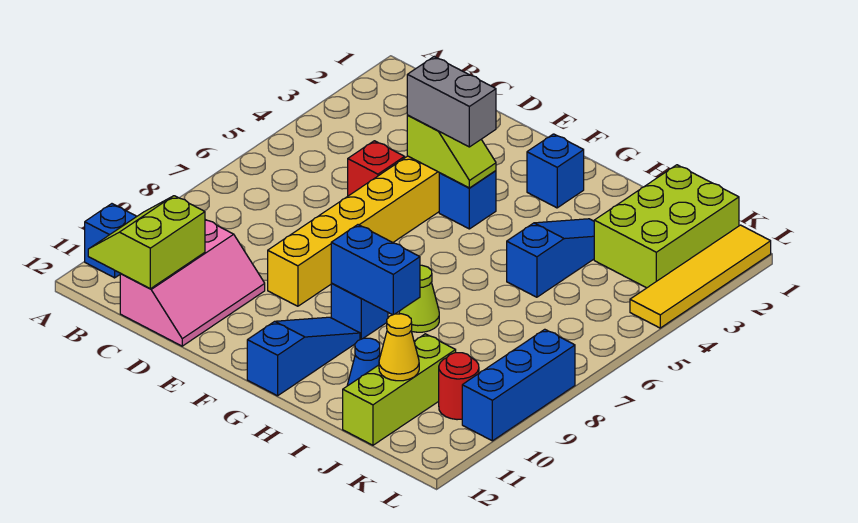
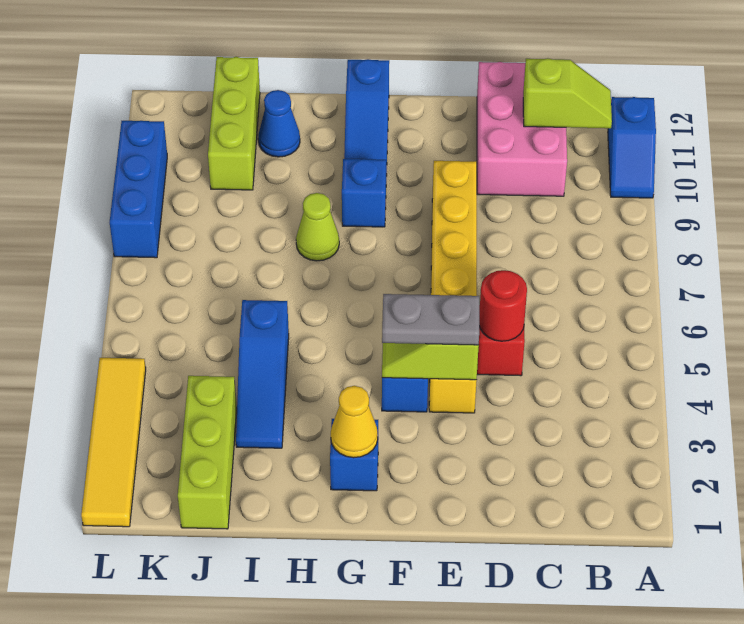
lime slope B11:C12 level 2 top C -> lime slope B11:C11 level 2 top C
pink slope C10:D12 level 1 top C -> pink brick C10:D12 level 1
grey brick E4:F4 level 3 -> grey plate E4:F4 level 3
blue brick G9:H9 level 2 -> none
lime brick J1:K3 level 1 -> lime brick J1:J3 level 1
yellow cone J11 level 2 -> yellow cone G2 level 2
red round brick K10 level 1 -> red round brick D5 level 2

